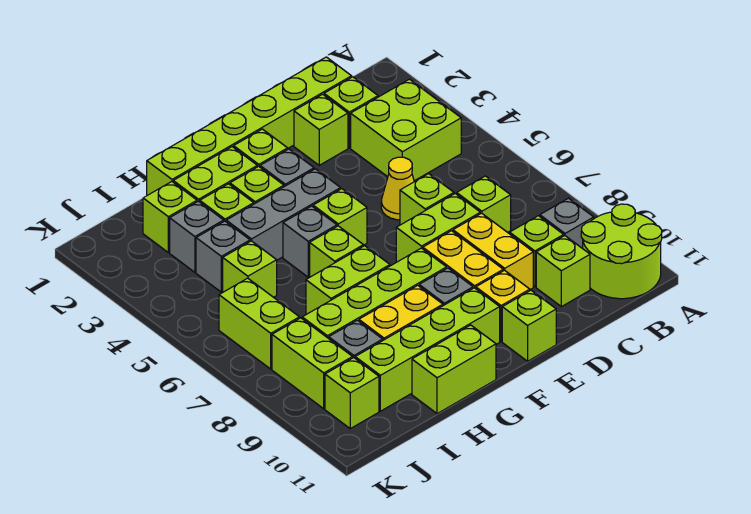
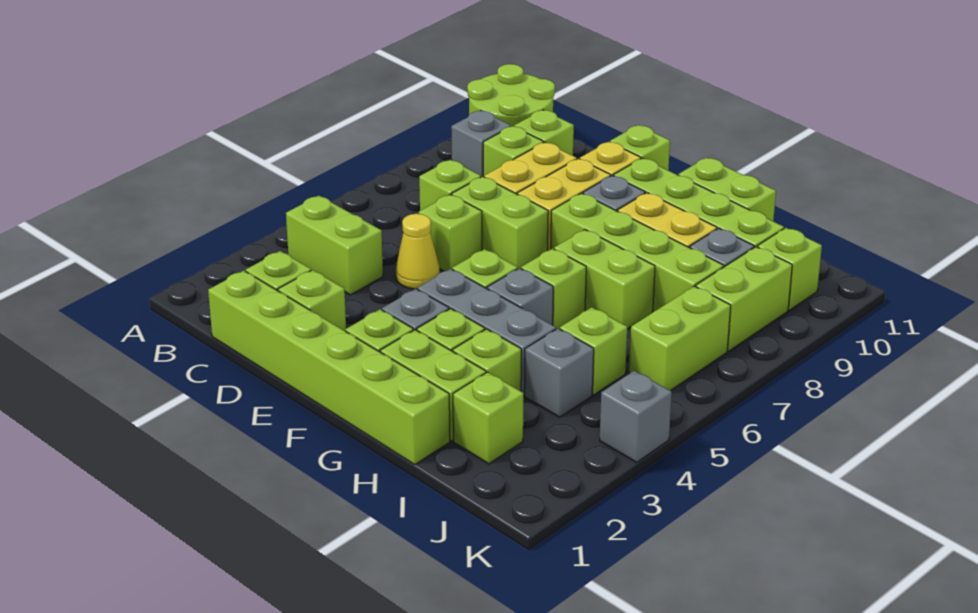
lime brick B3:C4 level 1 -> lime brick B4:C4 level 1
grey brick I3 level 1 -> grey brick K4 level 1

